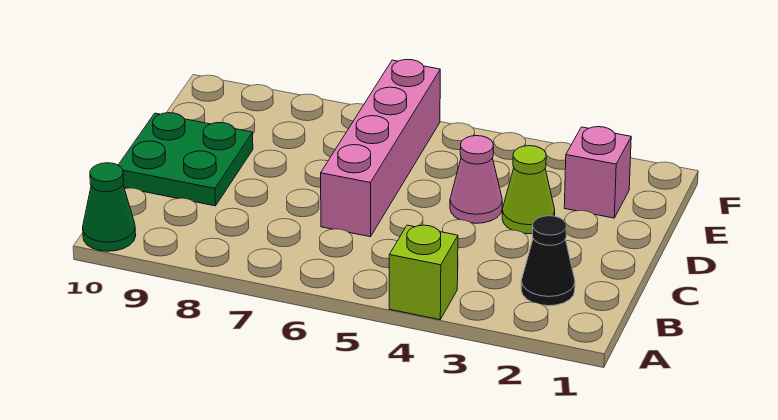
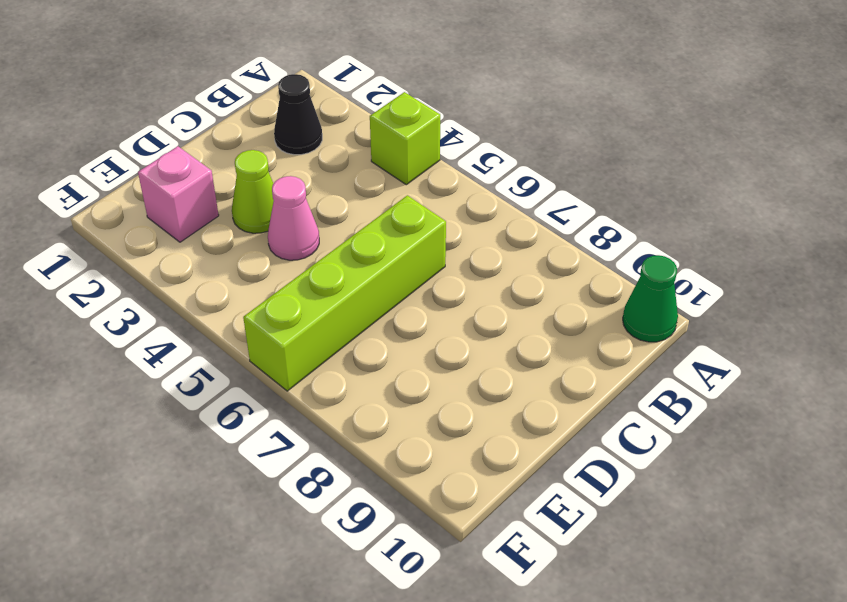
pink brick C6:F6 level 1 -> lime brick C6:F6 level 1
green plate C9:D10 level 1 -> none

